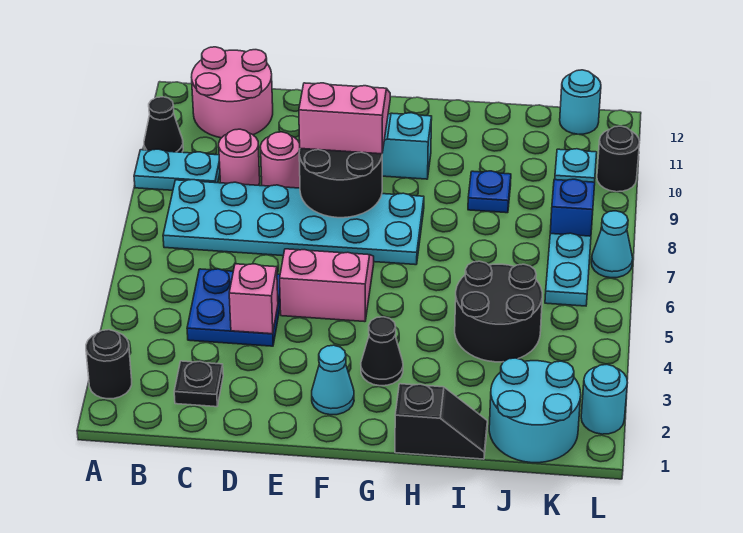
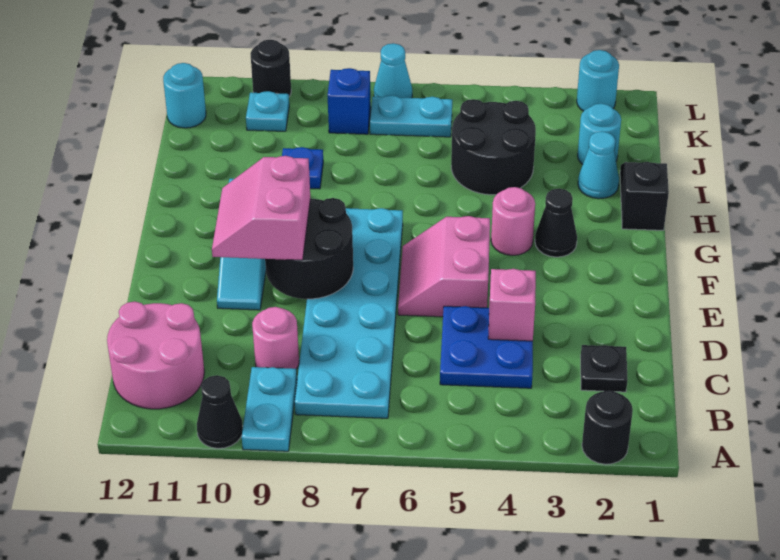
pink round brick D9 level 1 -> pink round brick G4 level 1
cyan cone F2 level 1 -> cyan cone I2 level 1
cyan round brick J1:K2 level 1 -> cyan round brick J2 level 1

